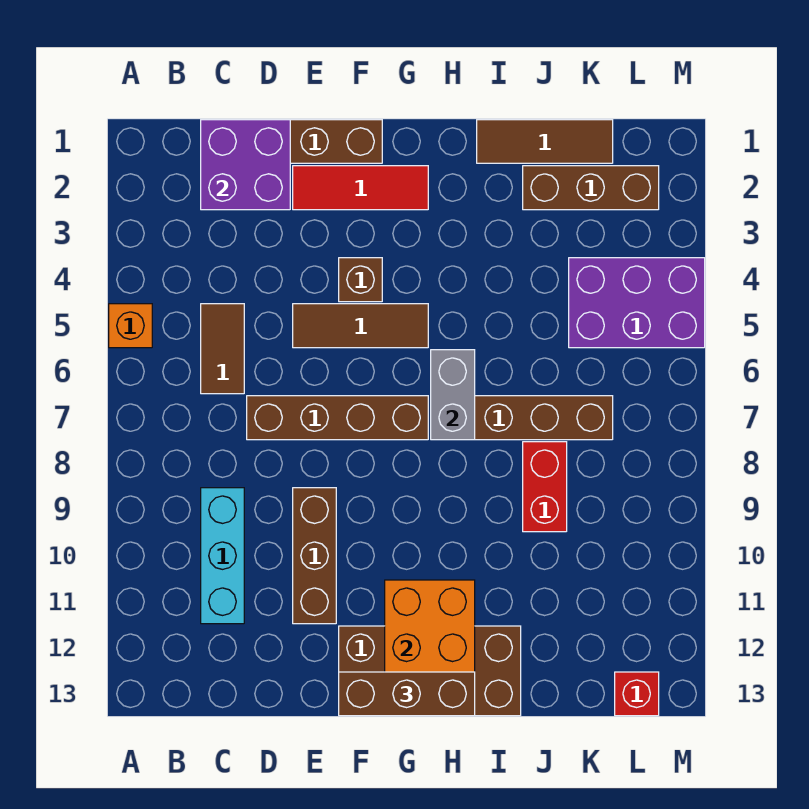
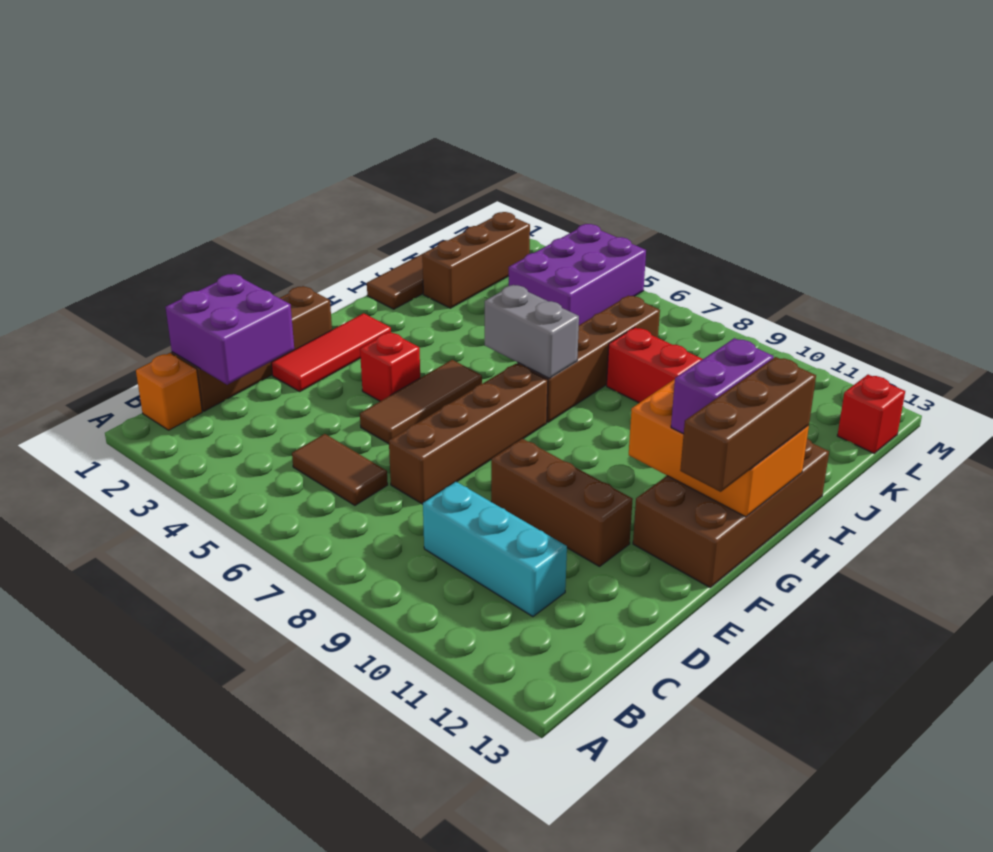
orange brick A5 level 1 -> orange brick B1 level 1
brown brick F4 level 1 -> red brick F4 level 1
none -> purple brick G12:H12 level 3

